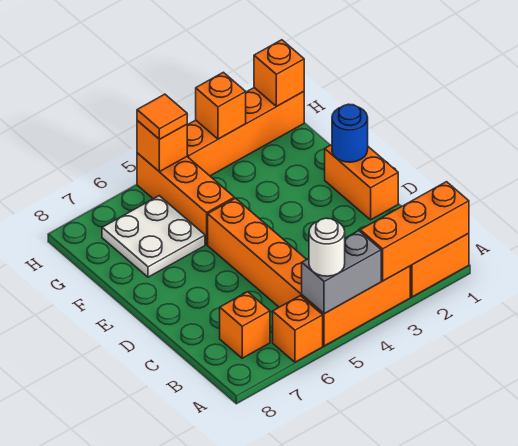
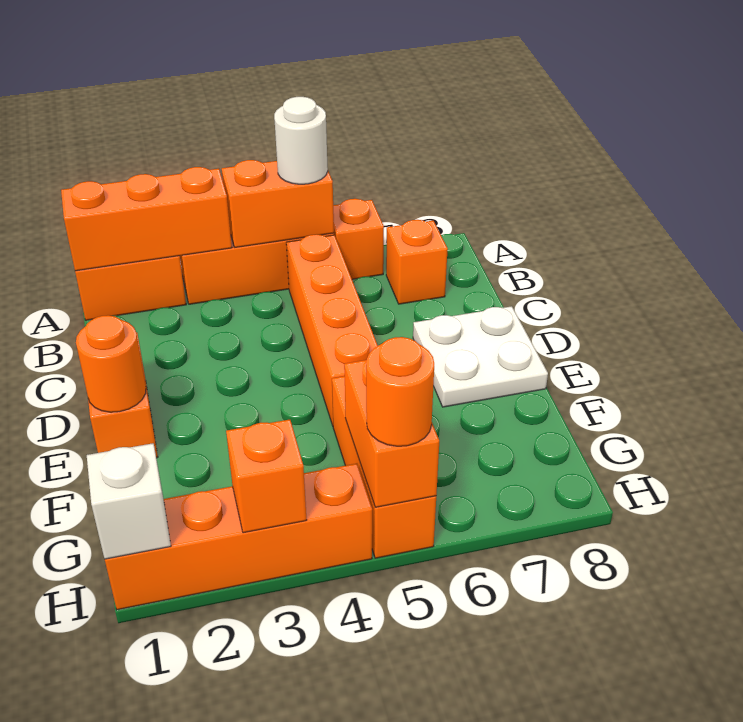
grey brick A4:A5 level 2 -> orange brick A4:A5 level 2
blue round brick E1 level 2 -> orange round brick E1 level 2
white plate F6:G7 level 1 -> white plate D7:E8 level 1
orange brick H1 level 2 -> white brick H1 level 2
orange brick H5 level 2 -> orange brick G5:H5 level 2
orange tile H5 level 3 -> orange round brick H5 level 3

